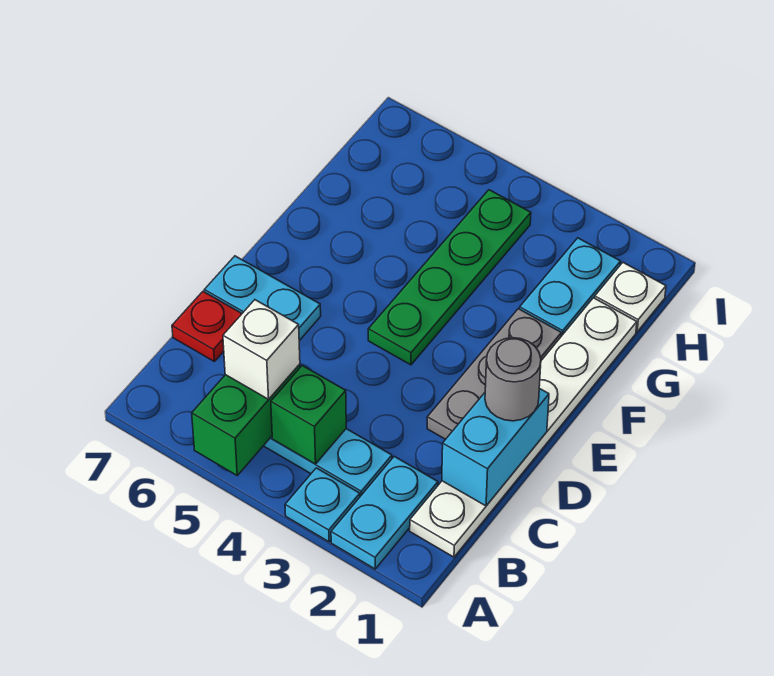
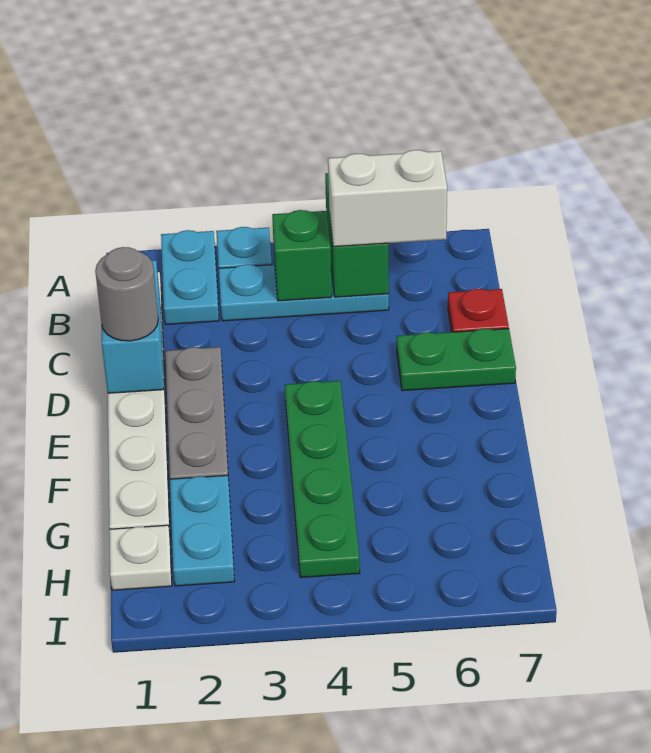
white brick B5 level 3 -> white brick B5:B6 level 3
cyan plate D6:D7 level 1 -> green plate D6:D7 level 1

